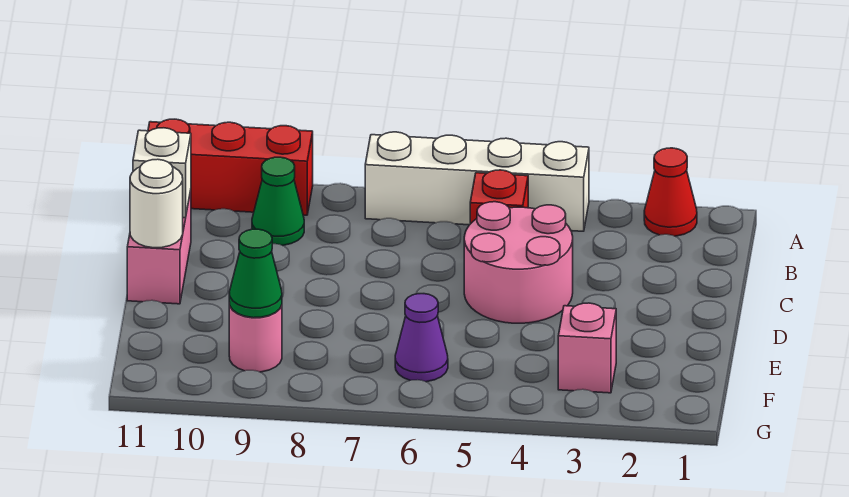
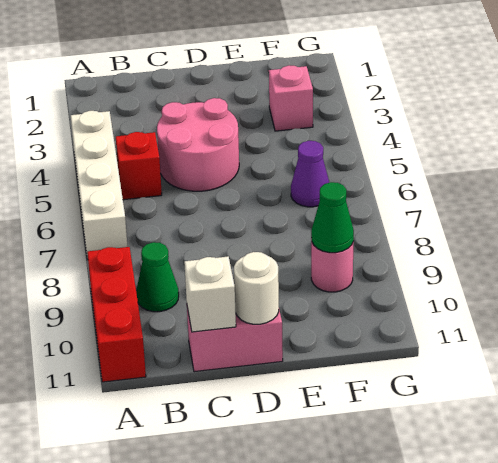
red cone A2 level 1 -> none

